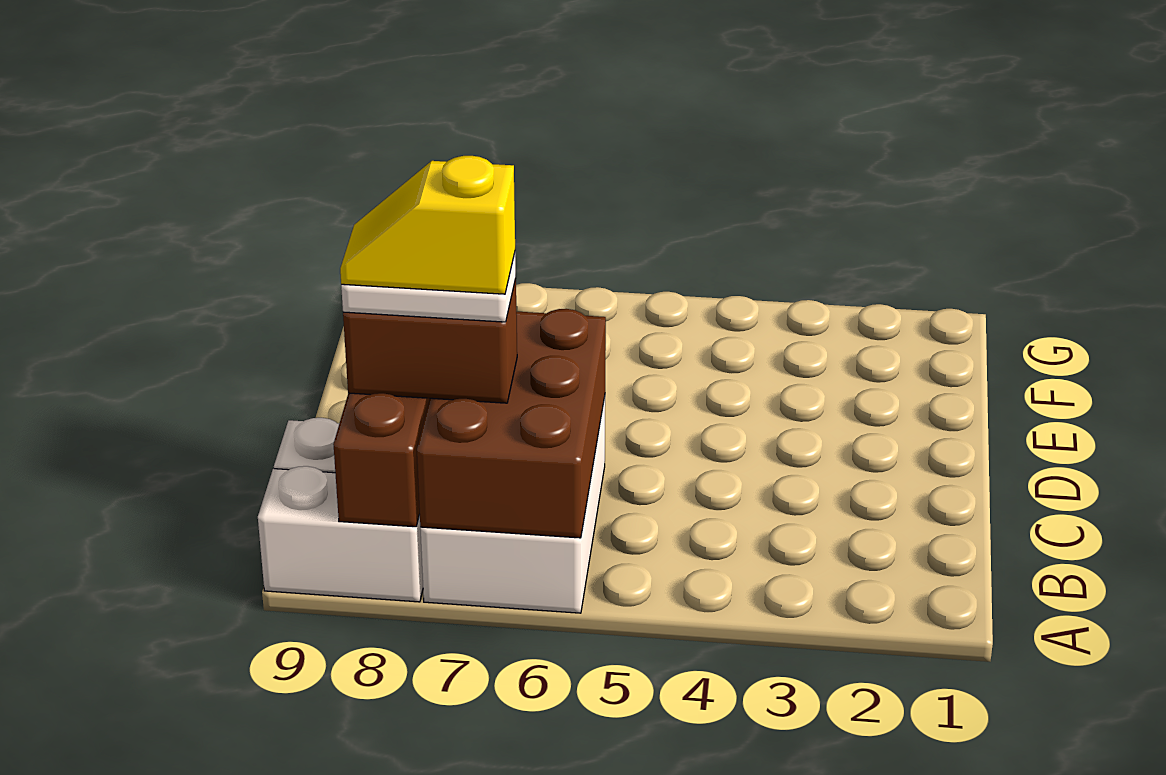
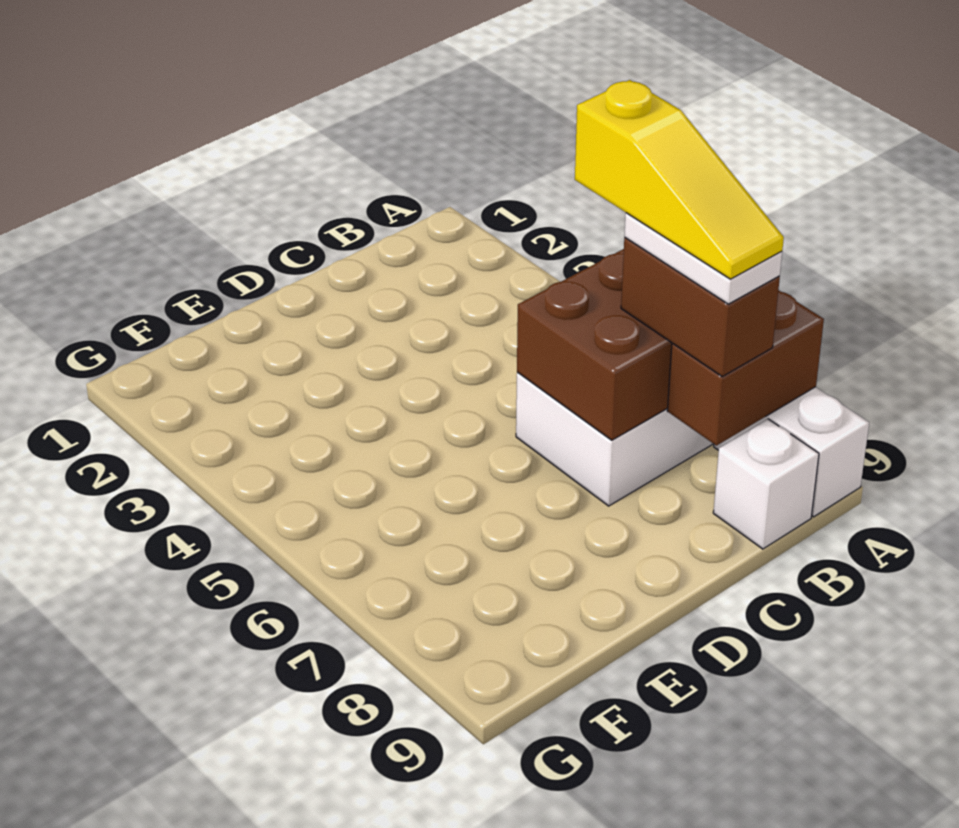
yellow slope B7:B8 level 5 top 7 -> yellow slope B6:B8 level 5 top 6

